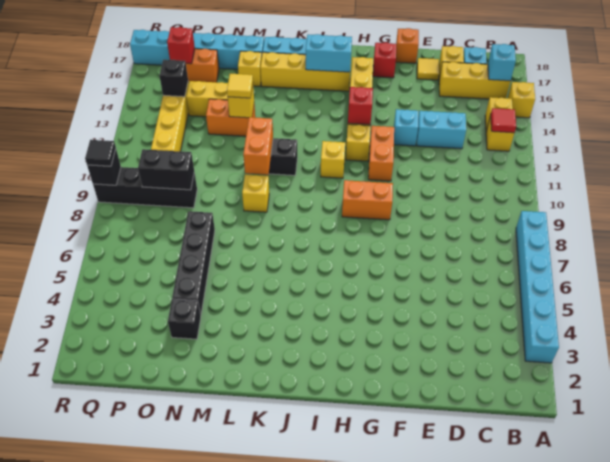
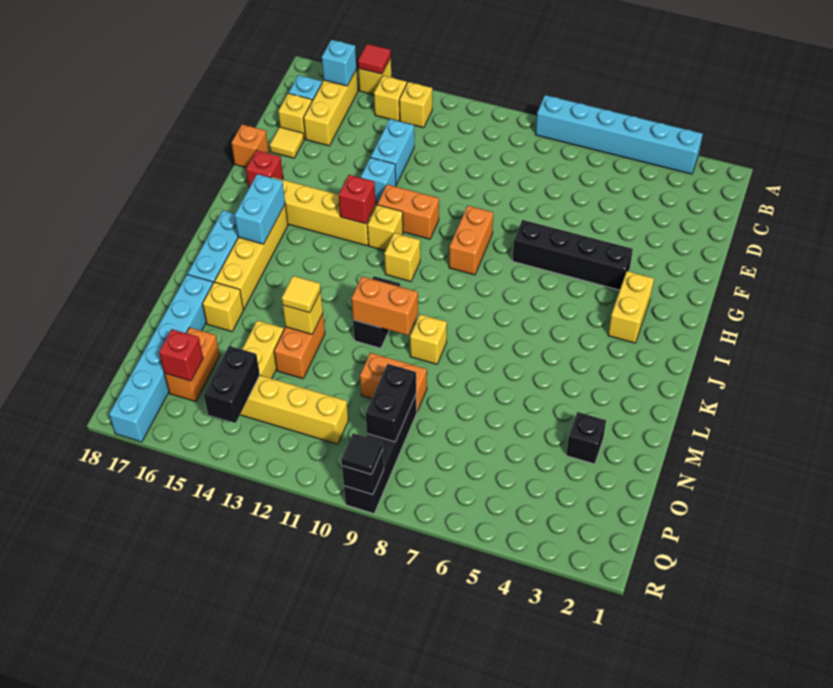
red tile B13 level 2 -> red tile A15 level 2
none -> yellow brick H3:I3 level 1
black brick N4:N7 level 1 -> black brick G4:G7 level 1
none -> orange brick N9:N10 level 1
black brick P14 level 2 -> black brick P14:Q14 level 2

